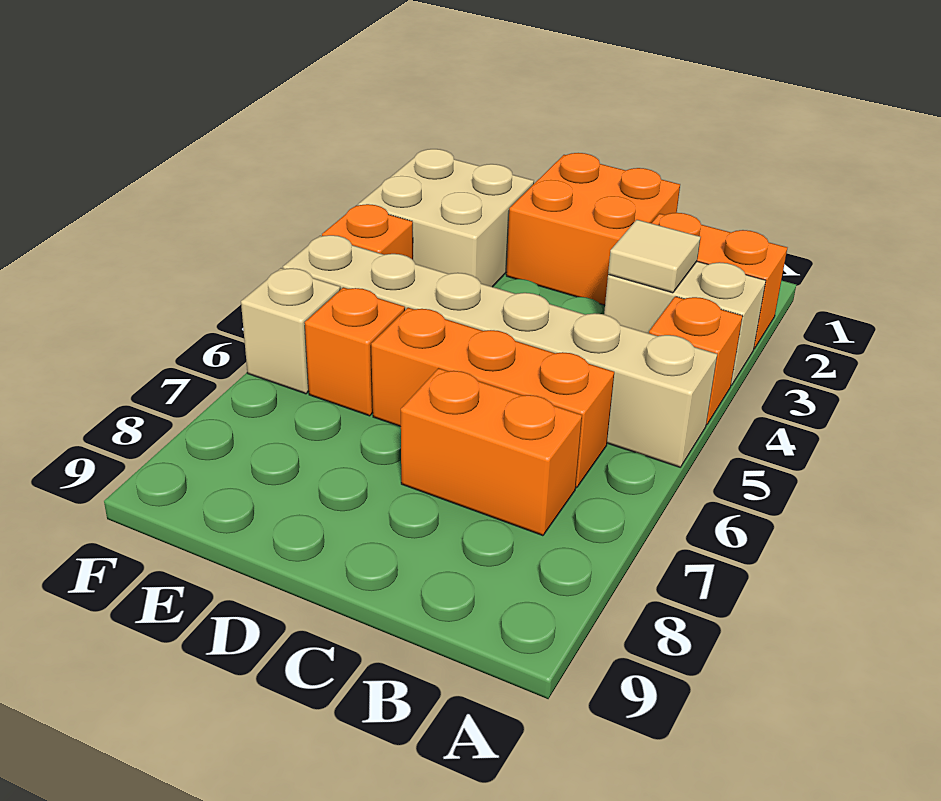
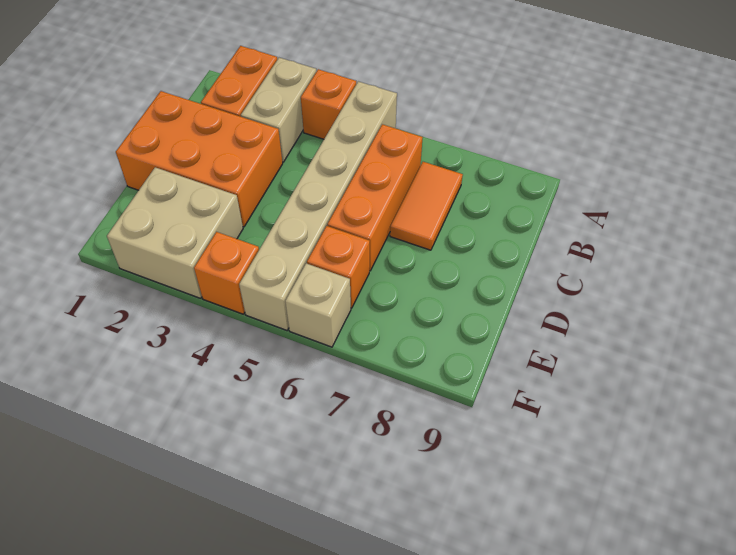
tan tile B3 level 2 -> none
orange brick B7:C7 level 1 -> orange tile B7:C7 level 1
orange brick C1:D2 level 1 -> orange brick C1:D3 level 1

